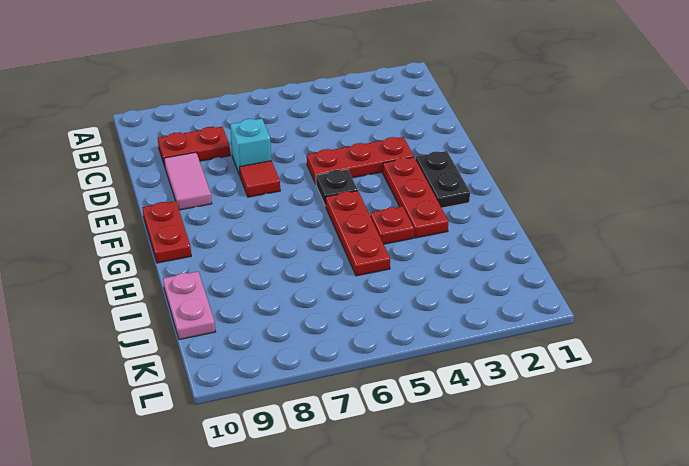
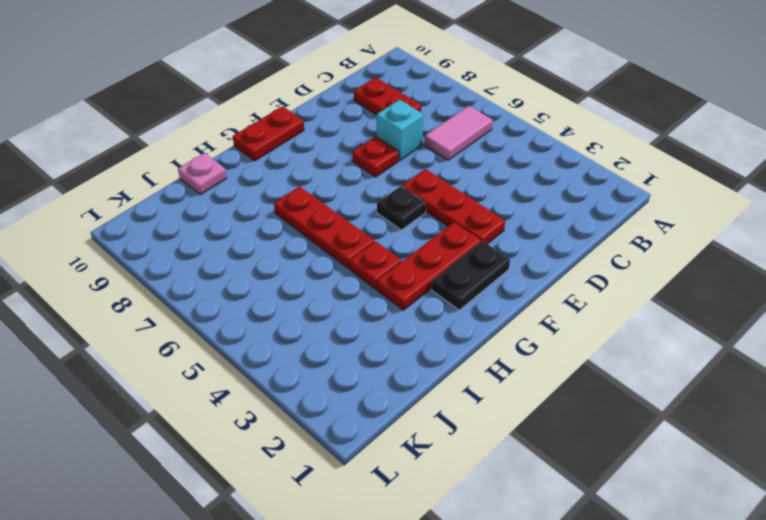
pink tile D9:E9 level 1 -> pink tile B6:C6 level 1
red tile E7 level 1 -> red plate E7 level 1
red plate G5:I5 level 1 -> red plate H5:H7 level 1
pink plate I10:J10 level 1 -> pink plate I10 level 1

